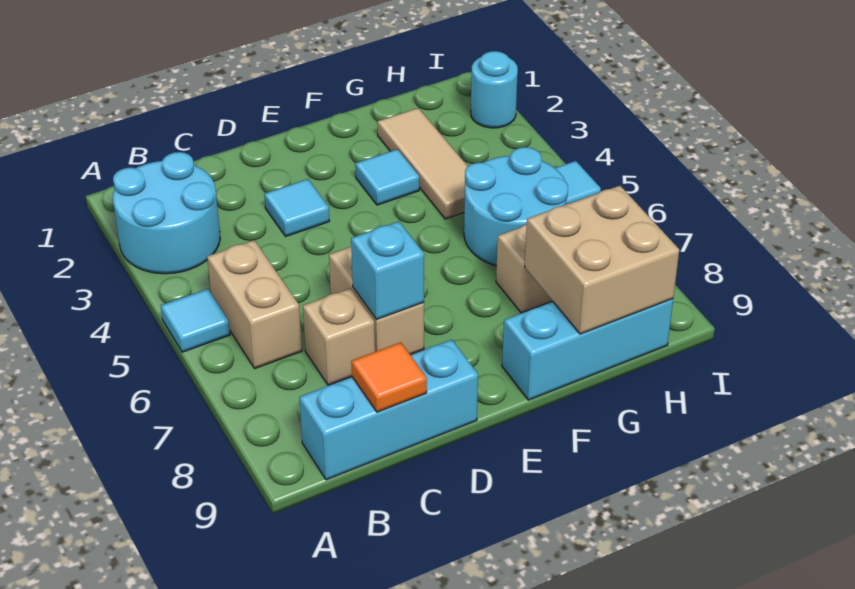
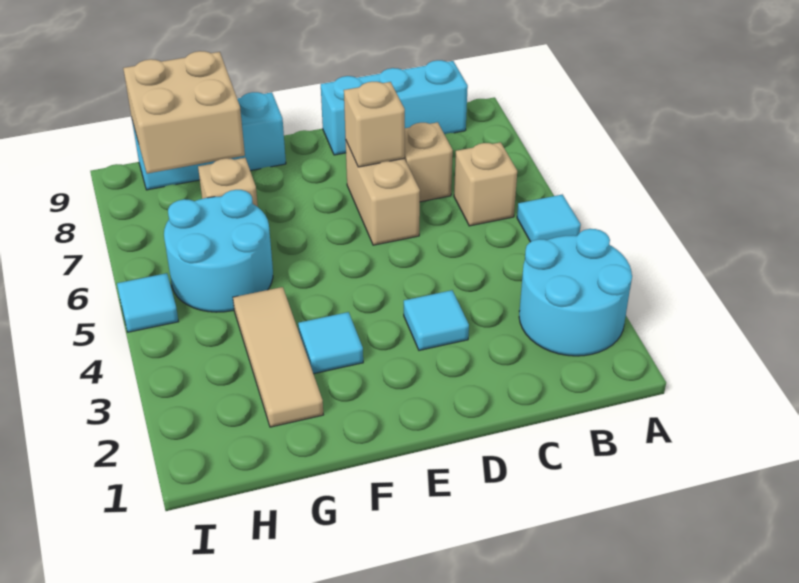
tan brick B5:B6 level 1 -> tan brick B6 level 1
orange tile C9 level 2 -> none
cyan brick D7 level 2 -> tan brick D7 level 2
cyan round brick I2 level 1 -> none

